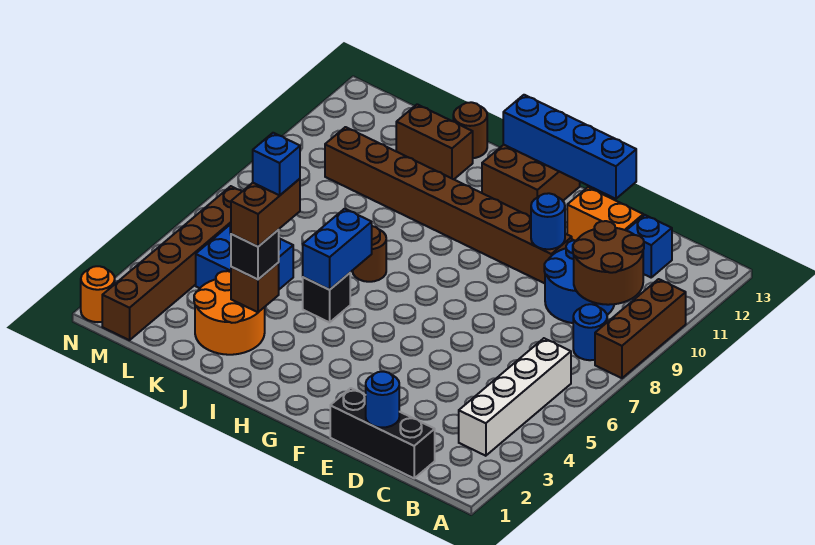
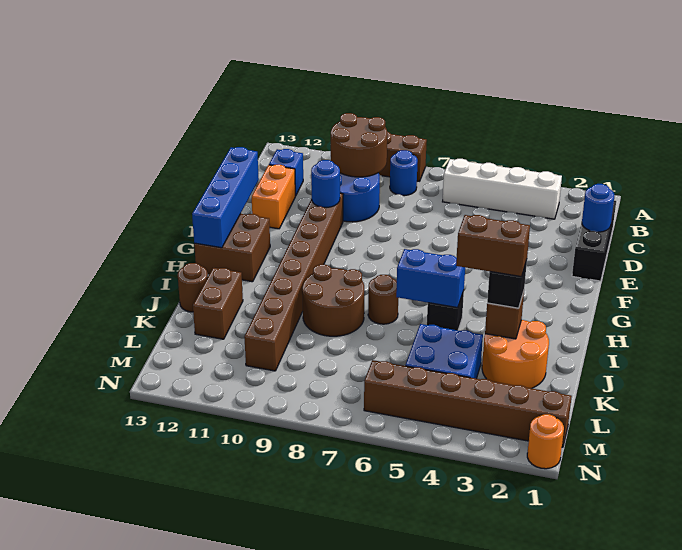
none -> brown round brick I8:J9 level 1
blue brick J4 level 5 -> none

